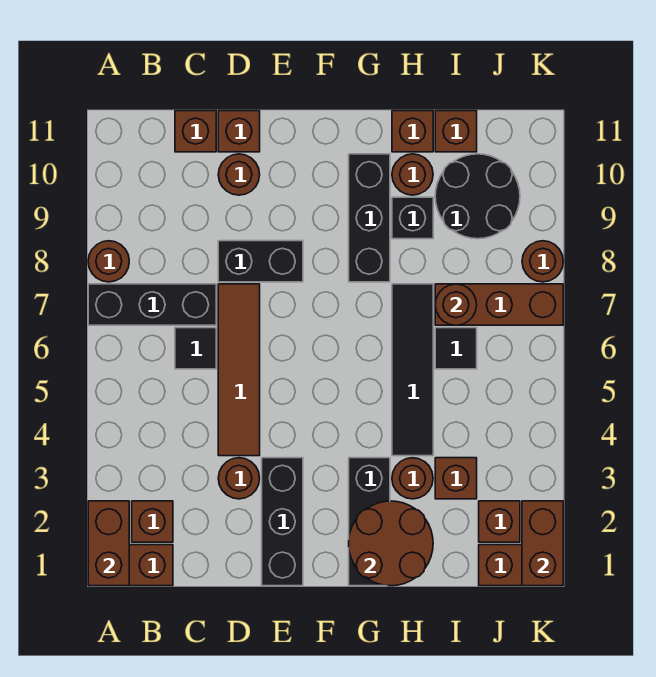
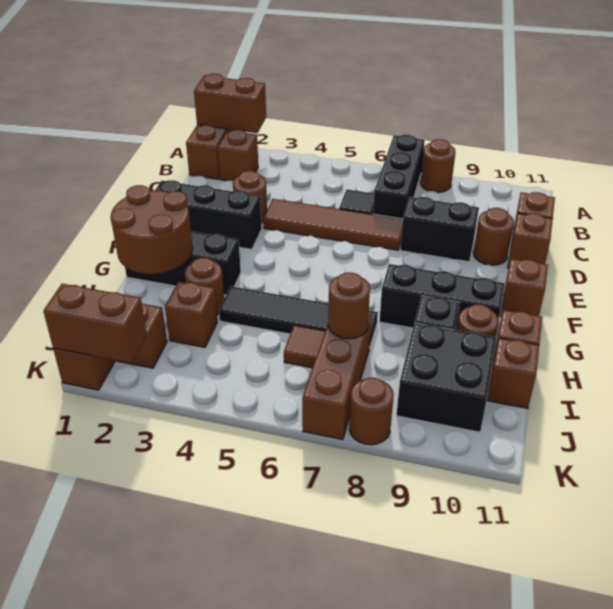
black brick D8:E8 level 1 -> black brick D8:D9 level 1
none -> brown brick F11 level 1
black tile I6 level 1 -> brown tile I6 level 1
black round brick I9:J10 level 1 -> black brick I9:J10 level 1

